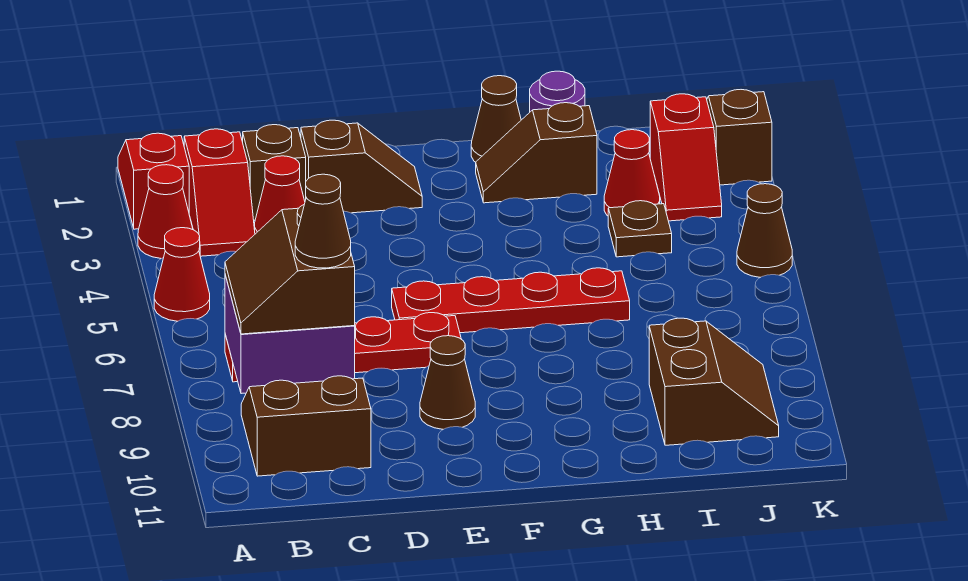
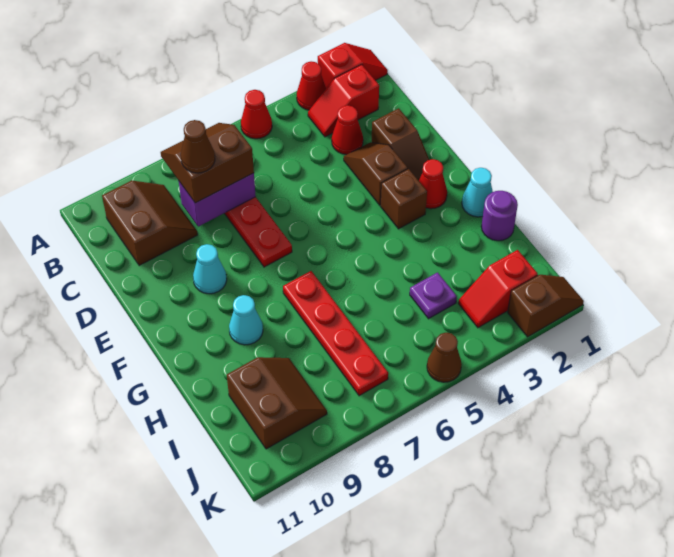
purple brick B7:C8 level 2 -> purple brick C7:C8 level 2
brown brick C2 level 1 -> brown brick F3 level 1
red plate E6:H6 level 1 -> red plate G7:J7 level 1
brown cone E9 level 1 -> cyan cone E9 level 1
brown cone G1 level 1 -> cyan cone G1 level 1
brown slope G2:H2 level 1 top H -> brown slope D3:E3 level 1 top E
none -> cyan cone G9 level 1
red cone I3 level 1 -> red cone F2 level 1
brown plate I4 level 1 -> purple plate I4 level 1
brown slope I9:J10 level 1 top I -> brown slope I9:J10 level 1 top 10

